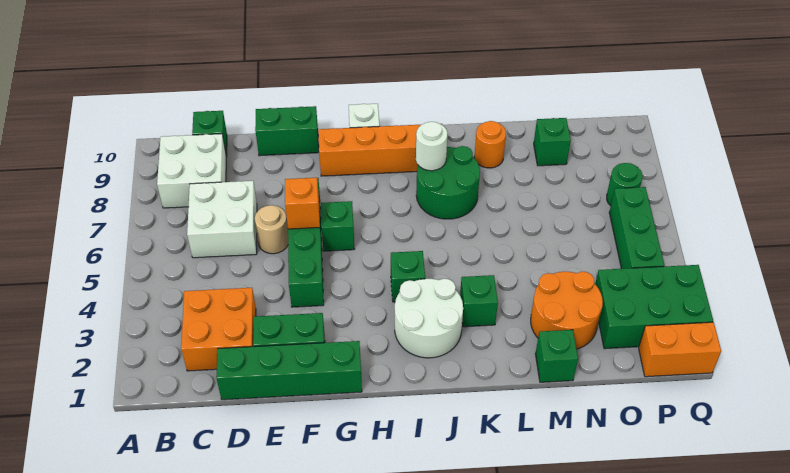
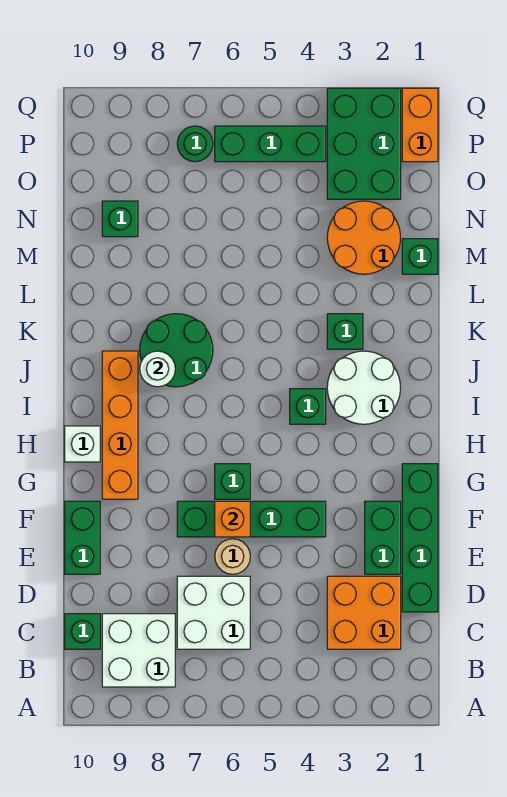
orange round brick L9 level 1 -> none

